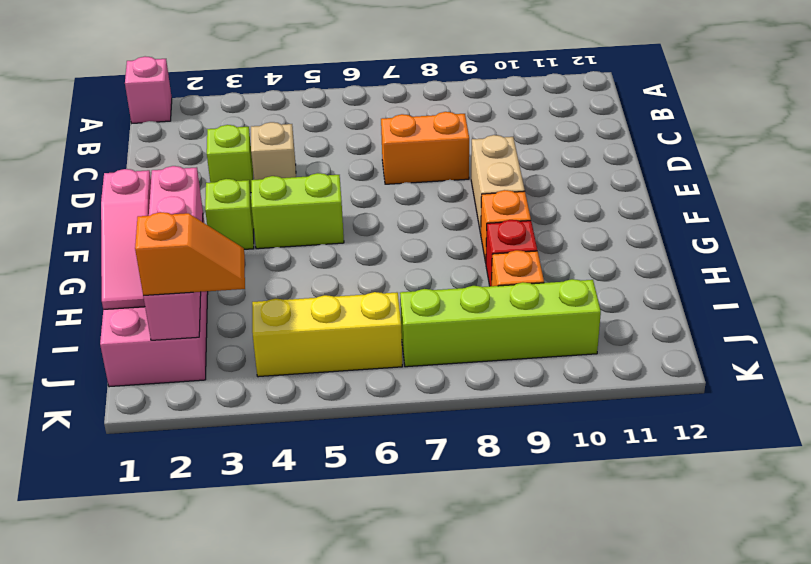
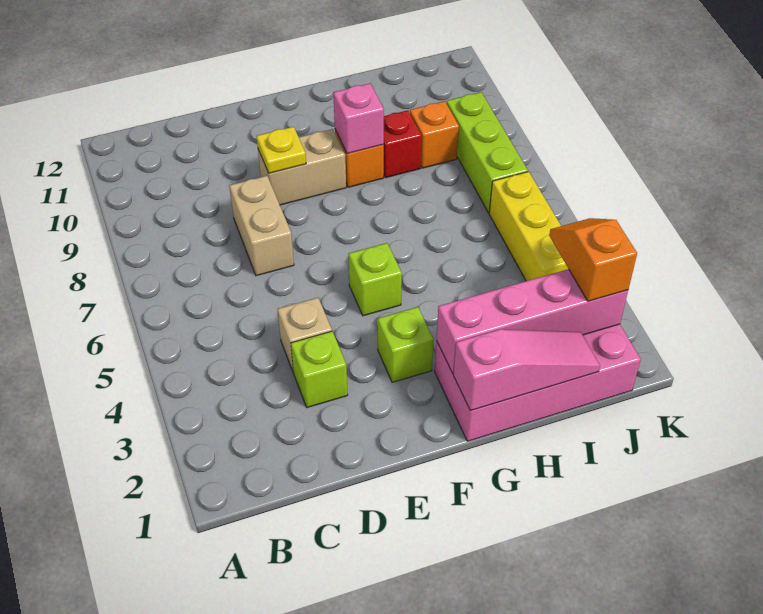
pink brick A1 level 1 -> pink brick G9 level 2
orange brick D7:D8 level 1 -> tan brick D7:D8 level 1
none -> yellow plate E9 level 2
lime brick F4:F5 level 1 -> lime brick F5 level 1
lime brick J7:J10 level 1 -> lime brick J7:J9 level 1

